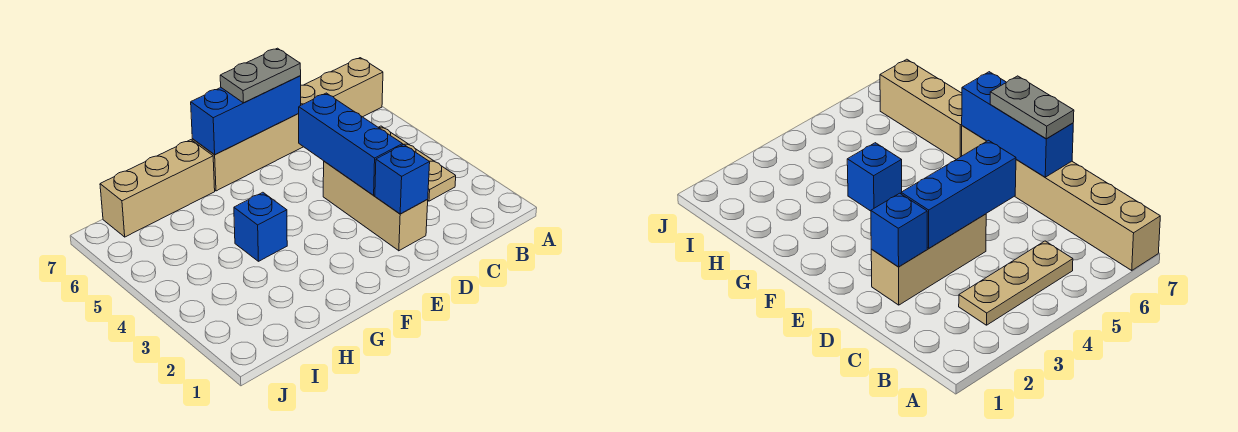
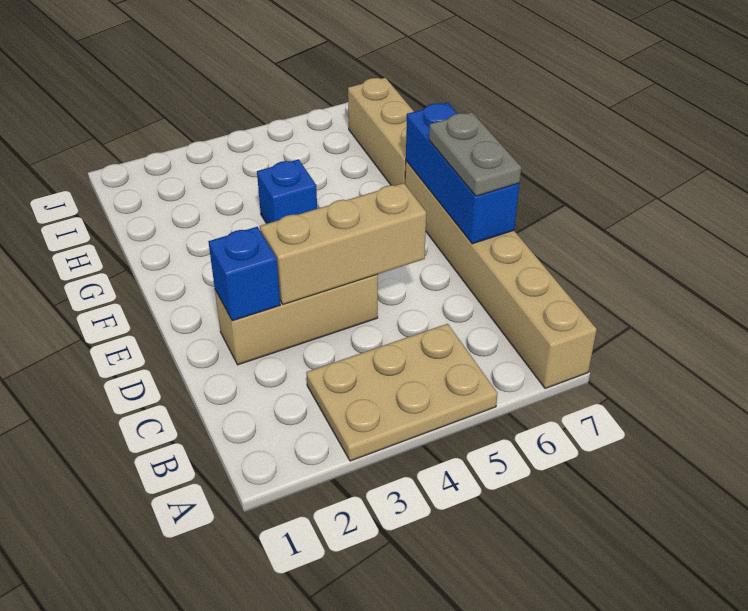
tan plate B3:B5 level 1 -> tan plate A3:B5 level 1
blue brick D3:D5 level 2 -> tan brick D3:D5 level 2

